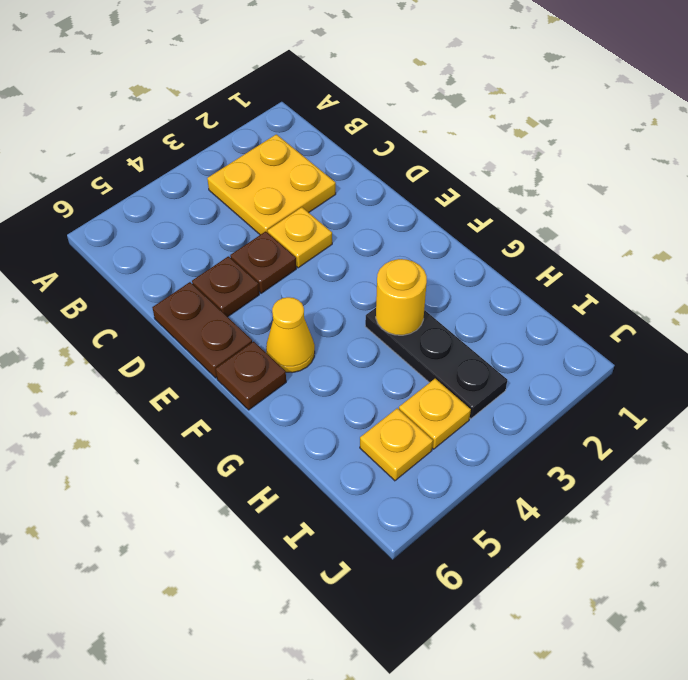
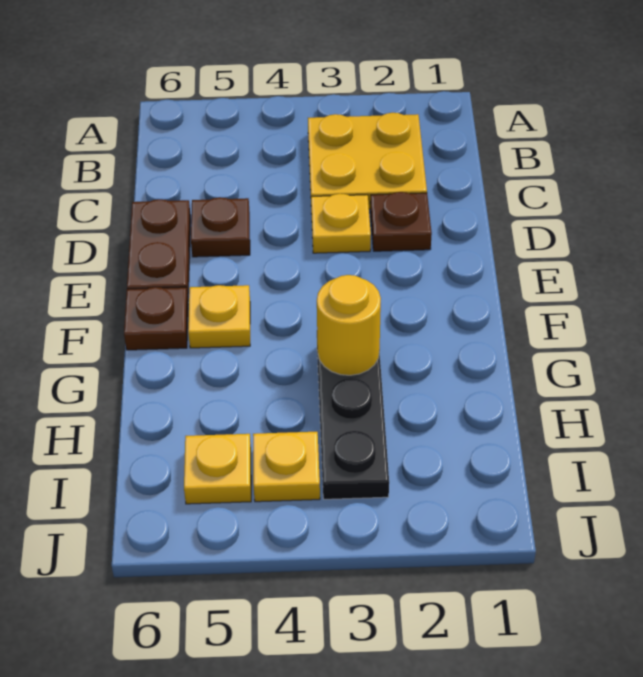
brown plate D4 level 1 -> brown plate D2 level 1
yellow cone F5 level 1 -> yellow plate F5 level 1

